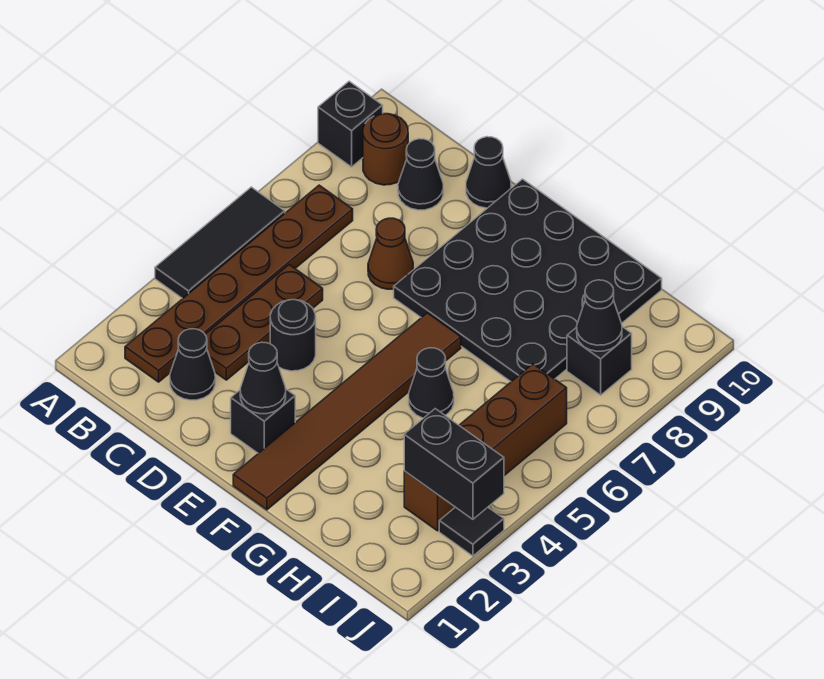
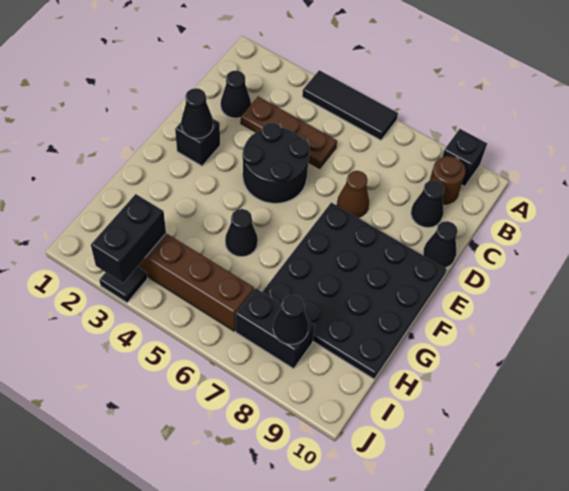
brown plate B2:B7 level 1 -> none
black round brick D4 level 1 -> black round brick D4:E5 level 1
brown tile F1:F6 level 1 -> none
black brick I8 level 1 -> black brick I7:I8 level 1

